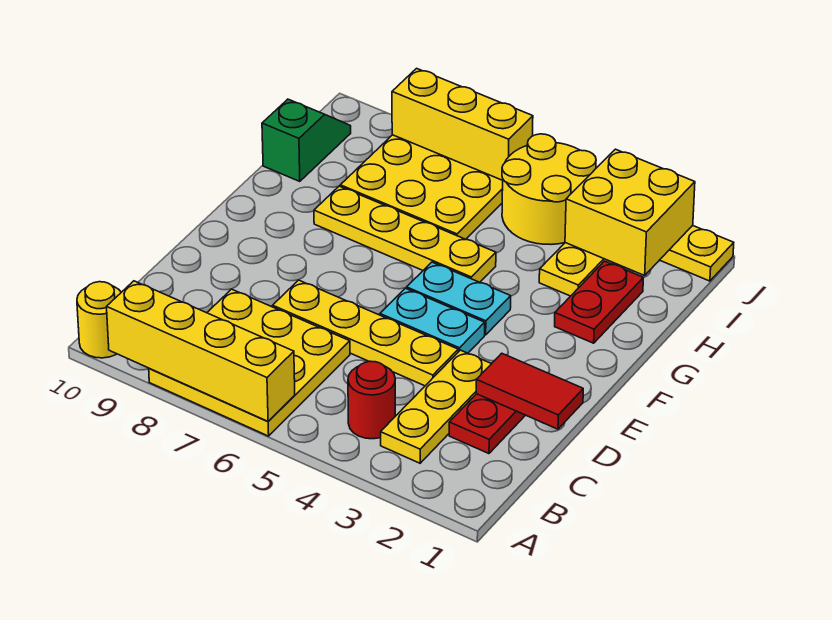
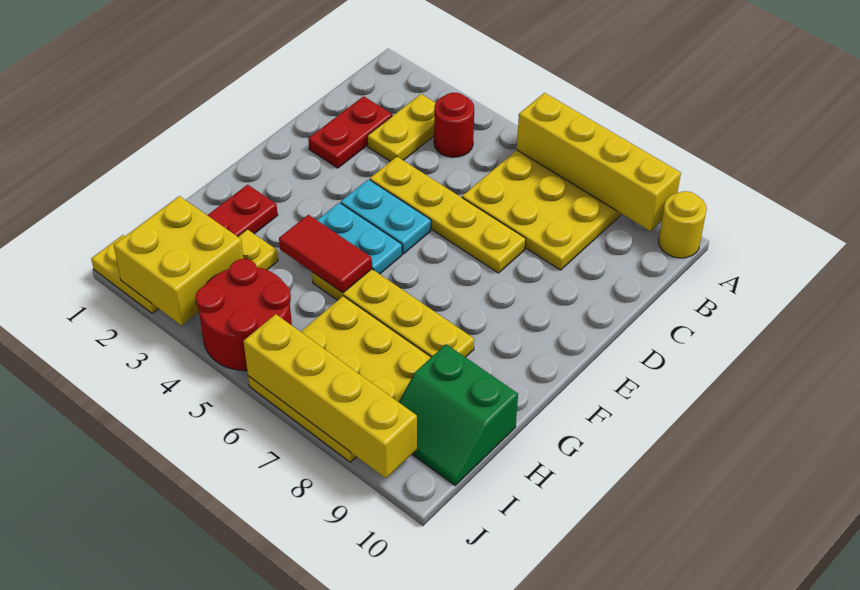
yellow plate B3:D3 level 1 -> yellow plate B3:C3 level 1
red tile D1:D2 level 2 -> red tile G4:G5 level 2
green slope H10:I10 level 1 top H -> green slope H9:I10 level 1 top H
yellow round brick I4:J5 level 1 -> red round brick I4:J5 level 1
yellow brick J6:J8 level 2 -> yellow brick J6:J9 level 2

